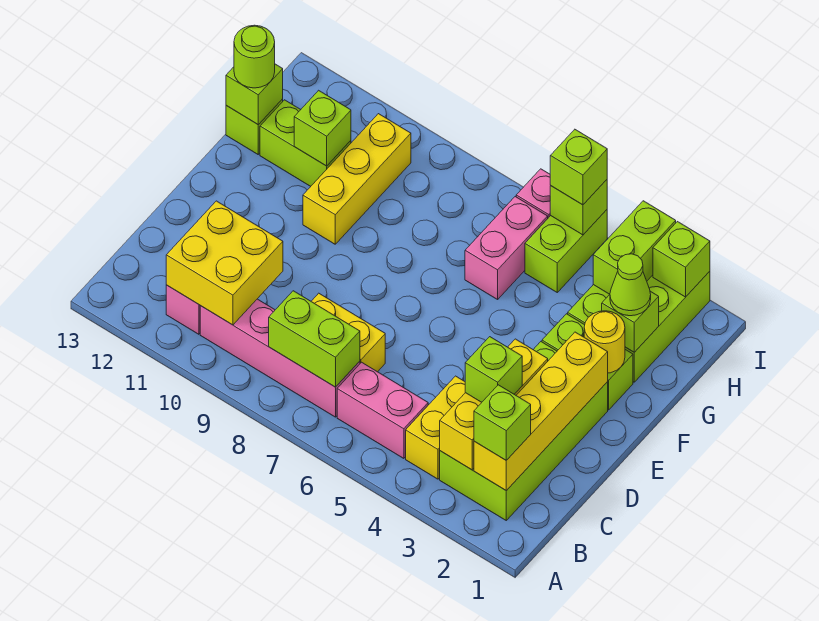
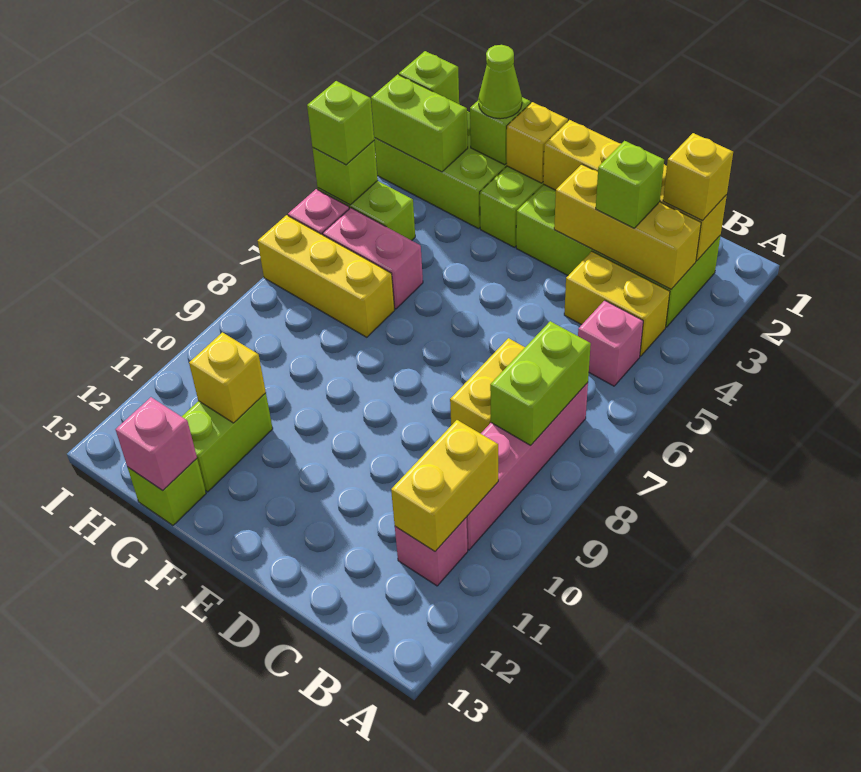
lime brick B2 level 3 -> yellow brick B2 level 3
pink brick B5:B6 level 1 -> pink brick B5 level 1
yellow brick B10:C11 level 2 -> yellow brick B10:B11 level 2
yellow round brick F2 level 2 -> yellow brick F2 level 2
yellow brick F10:H10 level 1 -> yellow brick G7:I7 level 1
lime brick G11 level 2 -> yellow brick G11 level 2
lime brick G13 level 2 -> pink brick G13 level 2
lime round brick G13 level 3 -> none

